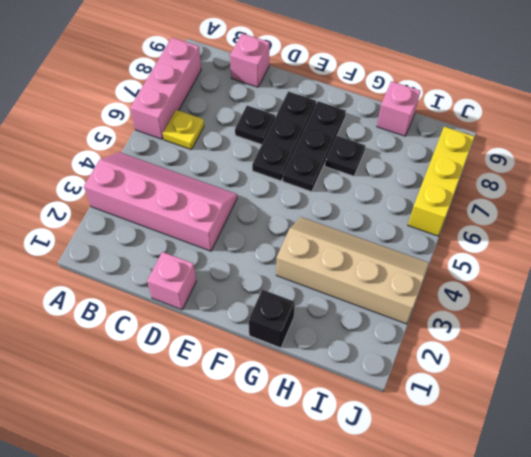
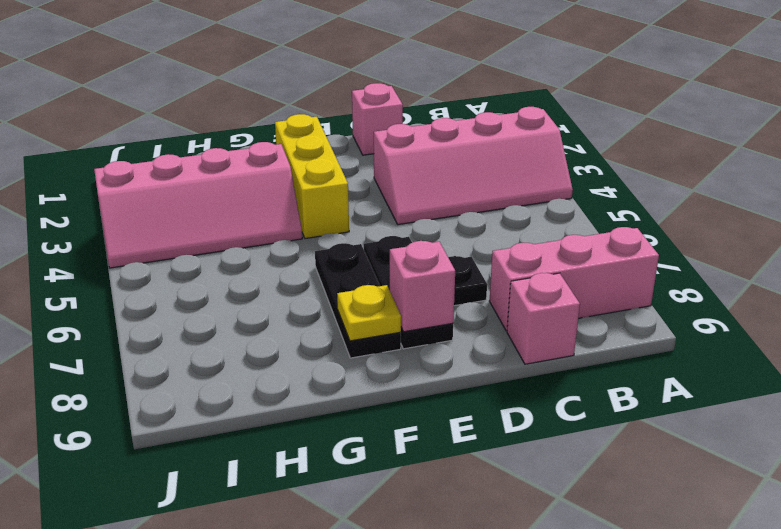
pink brick A6:A8 level 1 -> pink brick A8:C8 level 1
yellow plate B6 level 1 -> yellow plate F8 level 2
black brick G1 level 1 -> none
tan slope G3:J4 level 1 top 3 -> pink slope G3:J4 level 1 top 3
black plate G7 level 1 -> none
pink brick H9 level 1 -> pink brick E8 level 2
yellow brick J6:J8 level 1 -> yellow brick F2:F4 level 1

